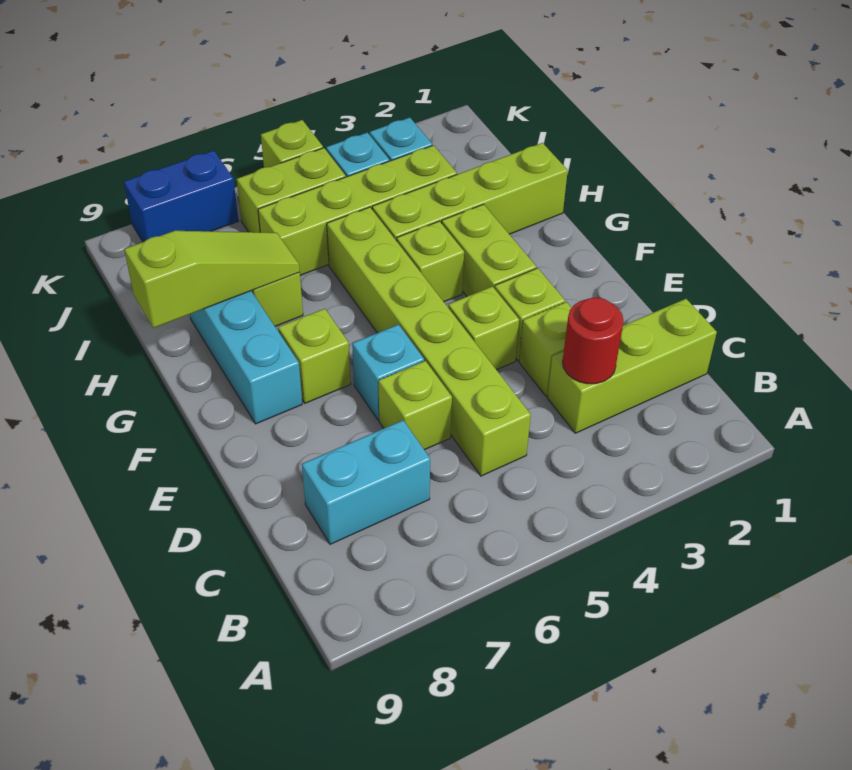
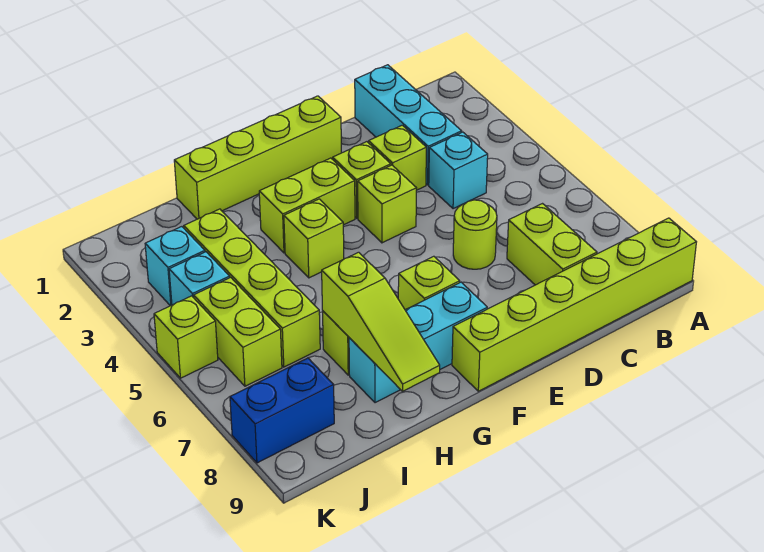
lime brick C1:C3 level 1 -> cyan brick C1:C3 level 1
red round brick C3 level 2 -> none
lime brick C5:H5 level 1 -> lime brick A9:F9 level 1
cyan brick C7:C8 level 1 -> lime brick C7:C8 level 1
lime brick D6 level 1 -> lime round brick D6 level 1
cyan brick E6 level 1 -> cyan brick C4 level 1
lime brick H1:H4 level 1 -> lime brick E1:H1 level 1
lime slope H7:H9 level 2 top 9 -> lime slope H7:H9 level 2 top 7
blue brick K7:K8 level 1 -> blue brick J8:K8 level 1

